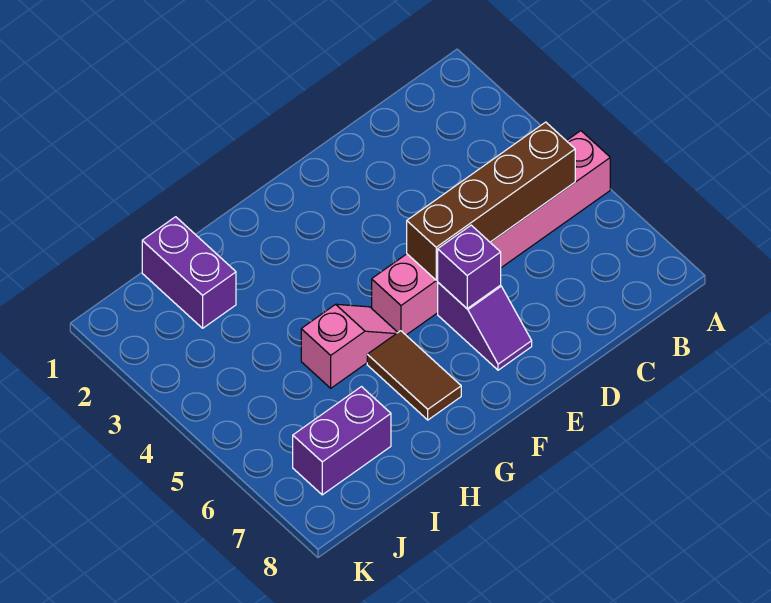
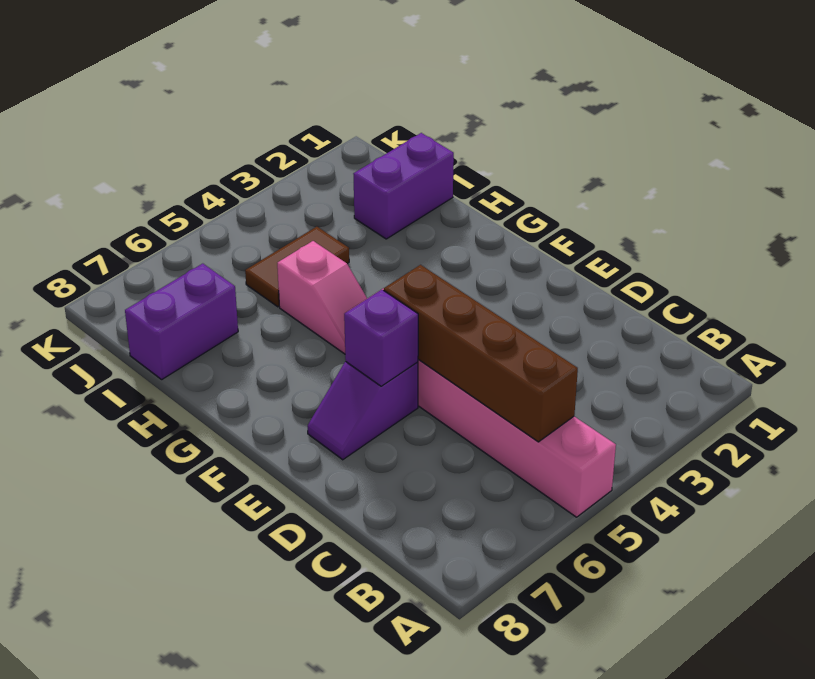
brown tile G6:G7 level 1 -> brown tile I4:I5 level 1
purple brick I7:J7 level 1 -> purple brick I7:I8 level 1

